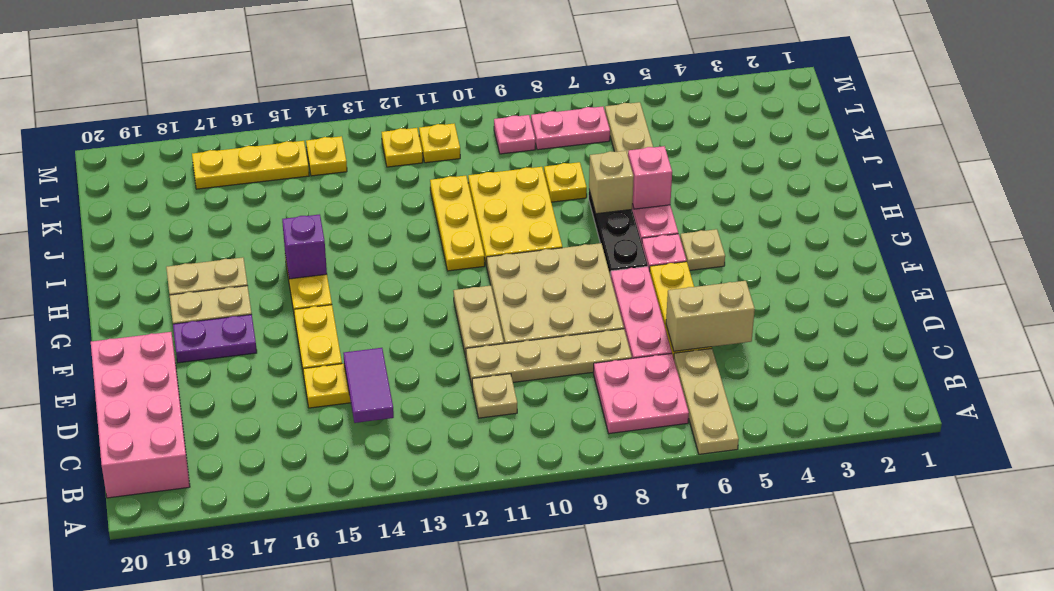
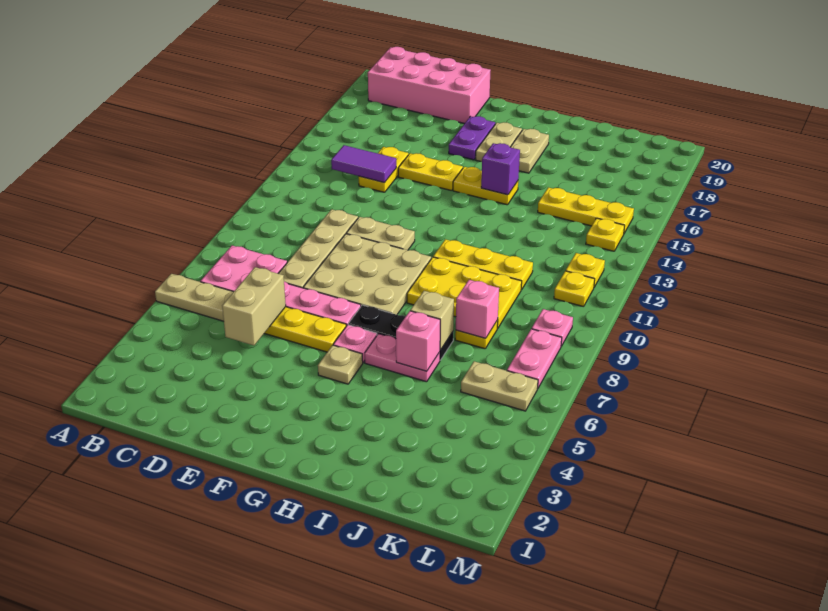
tan plate C11 level 1 -> none
none -> pink brick J8 level 2
yellow plate L15:L17 level 1 -> yellow plate J15:L15 level 1

